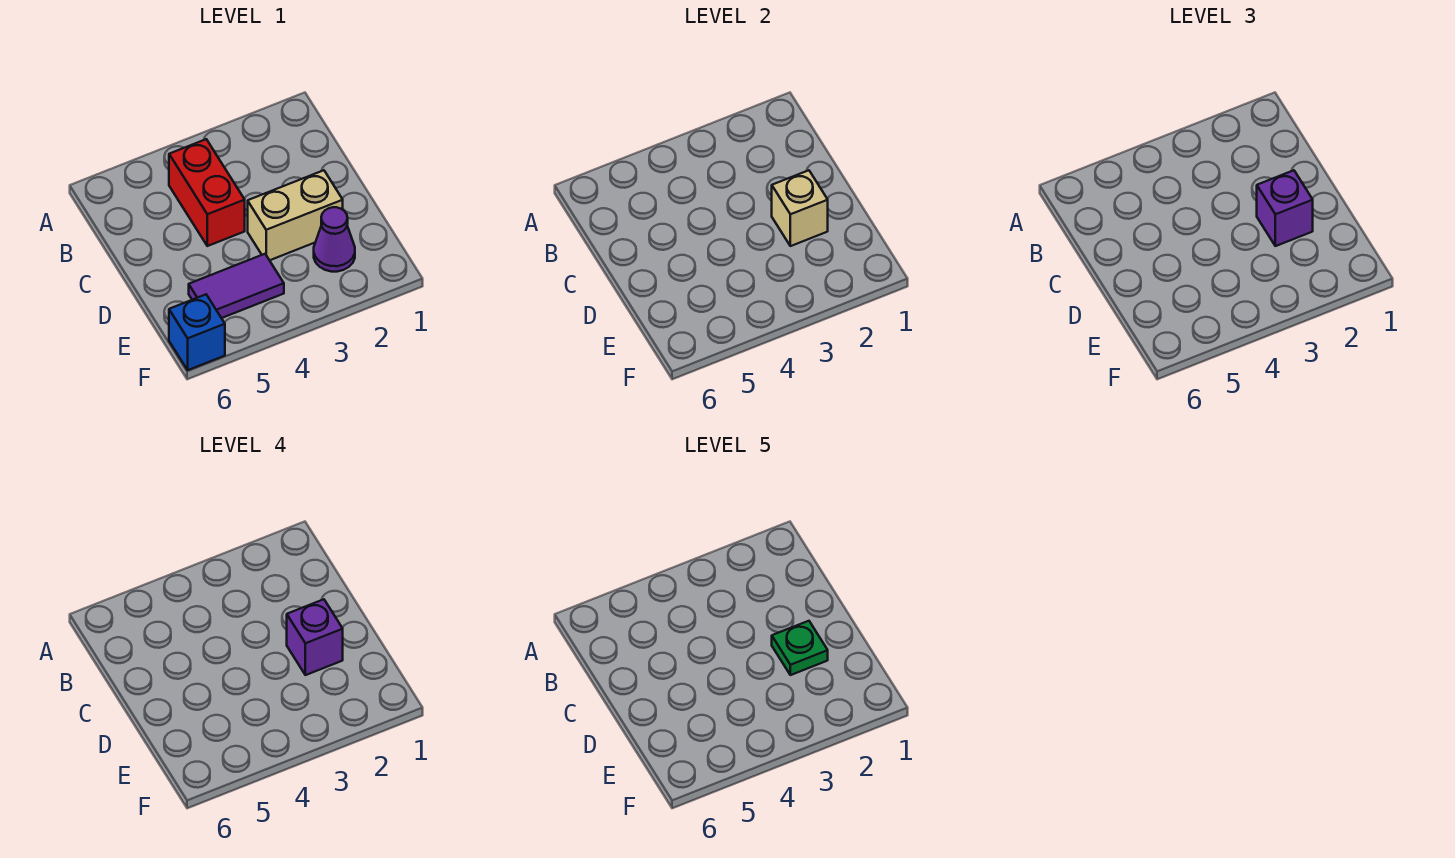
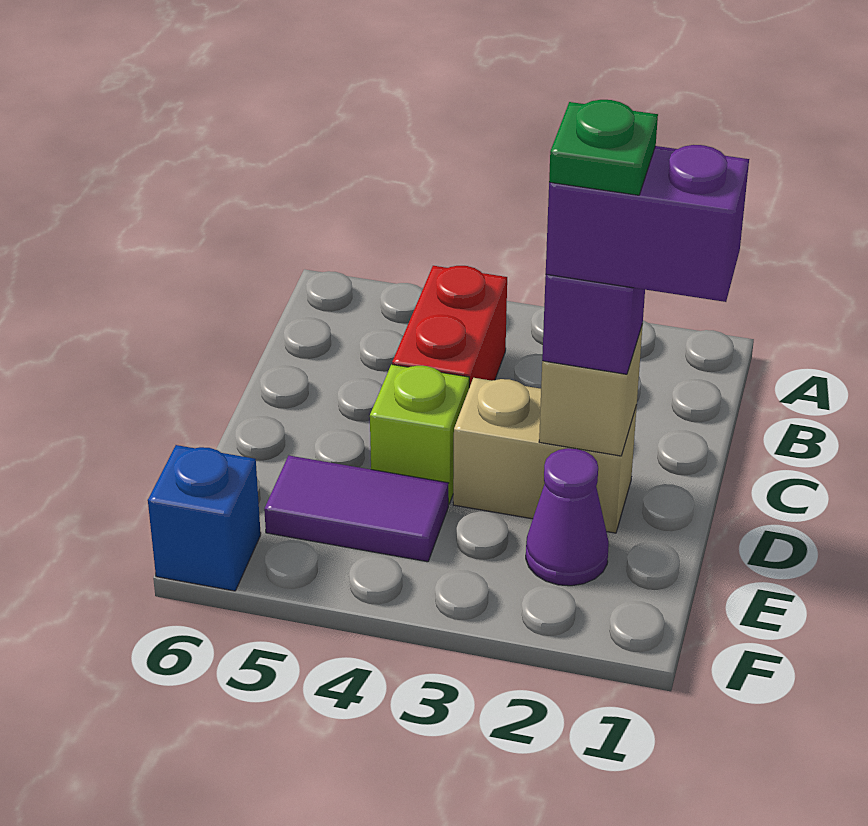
purple brick D2 level 4 -> purple brick D1:D2 level 4
none -> lime brick D4 level 1

